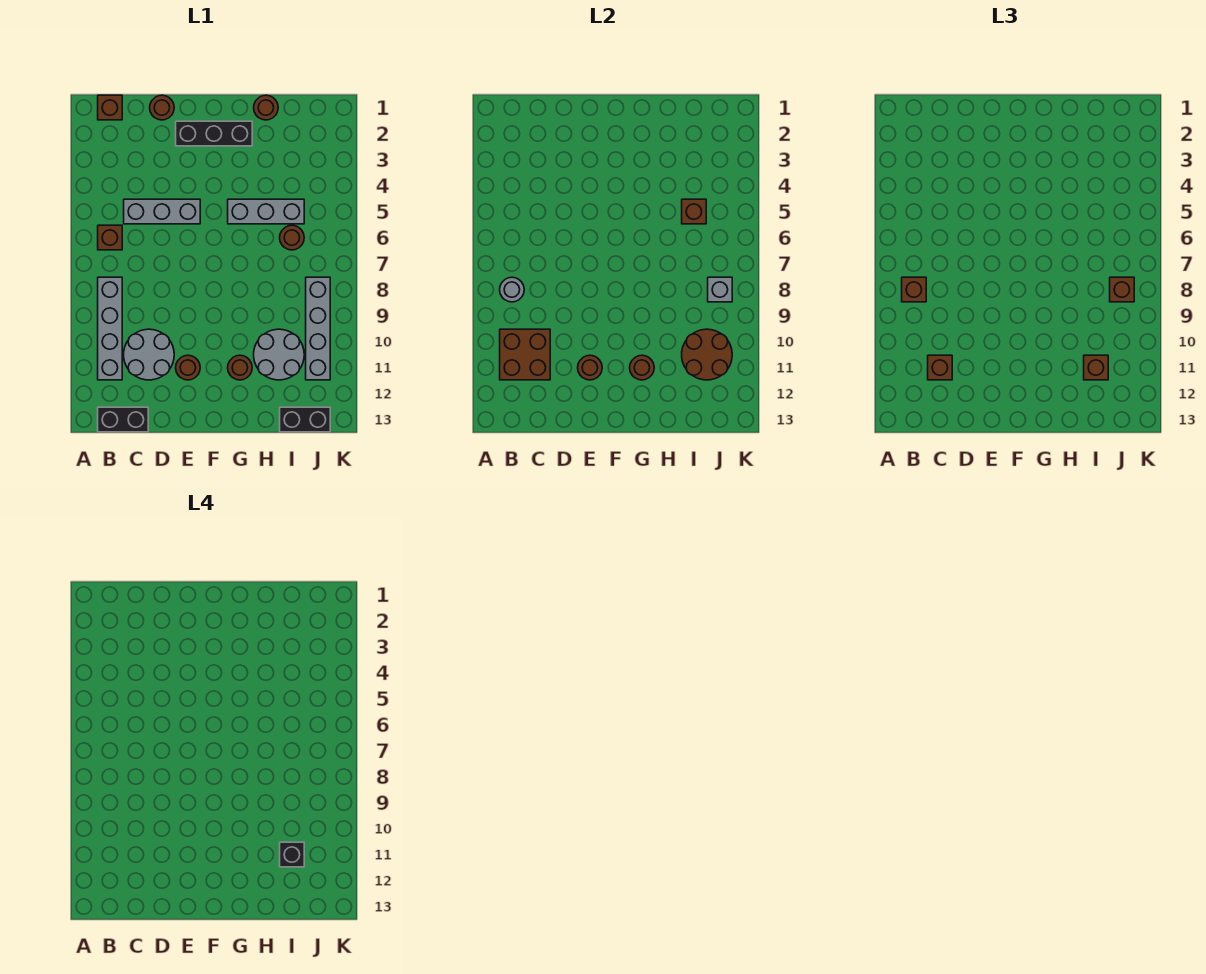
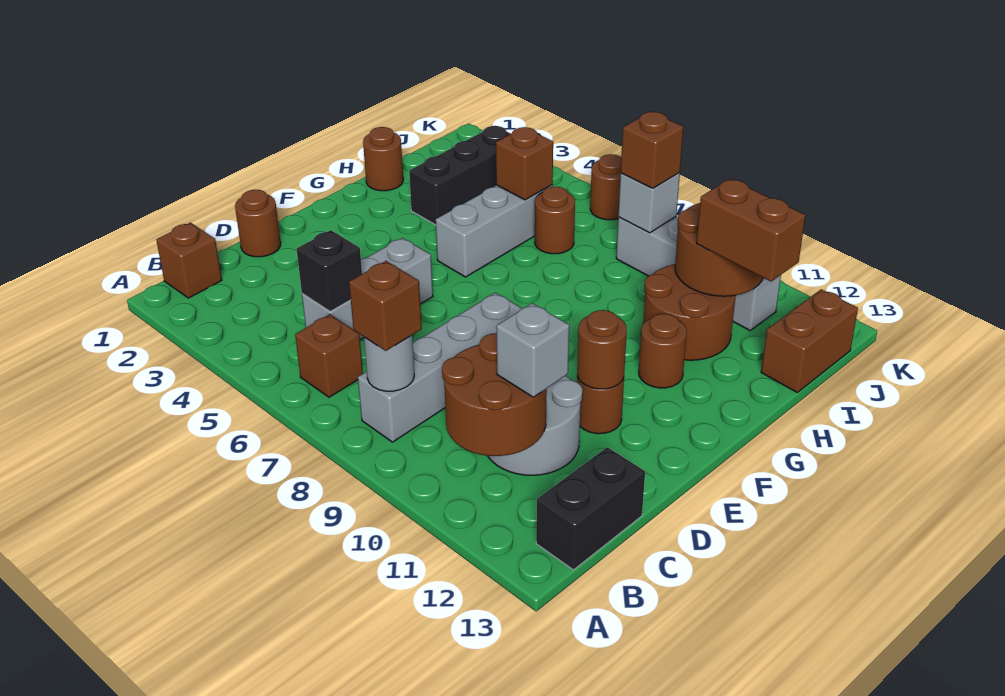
grey brick B8:B11 level 1 -> grey brick B8:E8 level 1
brown brick B10:C11 level 2 -> brown round brick B10:C11 level 2
brown brick C11 level 3 -> grey brick C11 level 3
black brick E2:G2 level 1 -> black brick H3:J3 level 1
brown round brick G11 level 2 -> brown round brick K6 level 1
grey round brick H10:I11 level 1 -> brown round brick H10:I11 level 1
brown brick I11 level 3 -> brown brick I11:I12 level 3
black brick I11 level 4 -> black brick C5 level 2
black brick I13:J13 level 1 -> brown brick I13:J13 level 1

